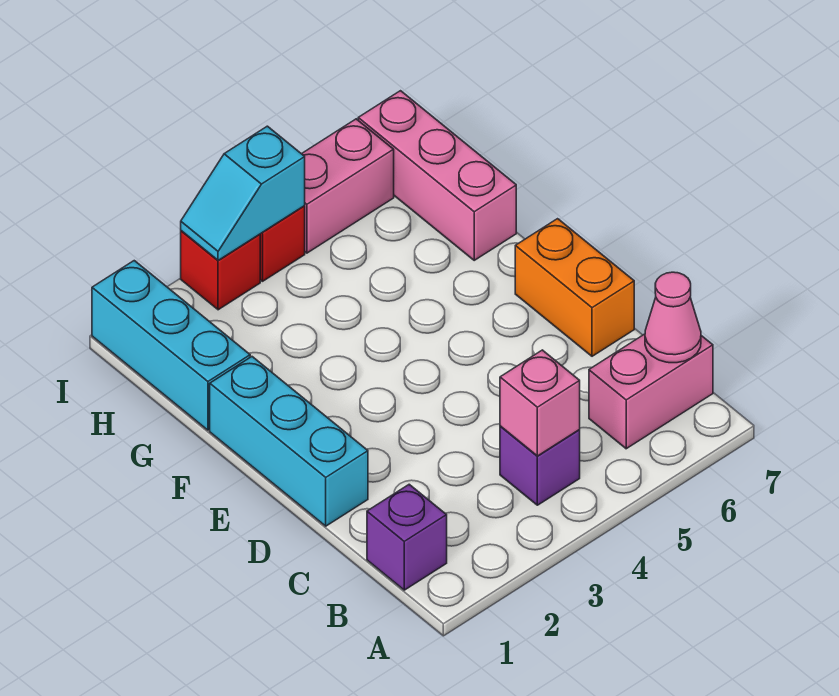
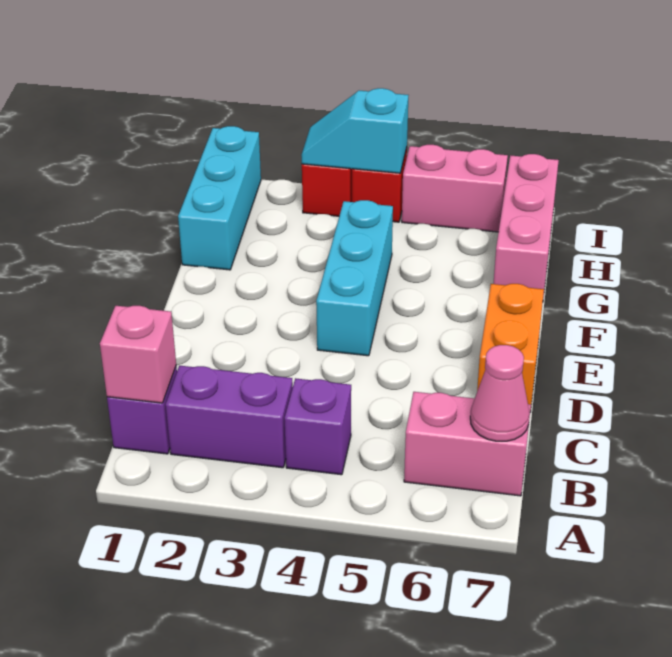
none -> purple brick B2:B3 level 1
pink brick B4 level 2 -> pink brick B1 level 2
cyan brick D1:F1 level 1 -> cyan brick E4:G4 level 1

